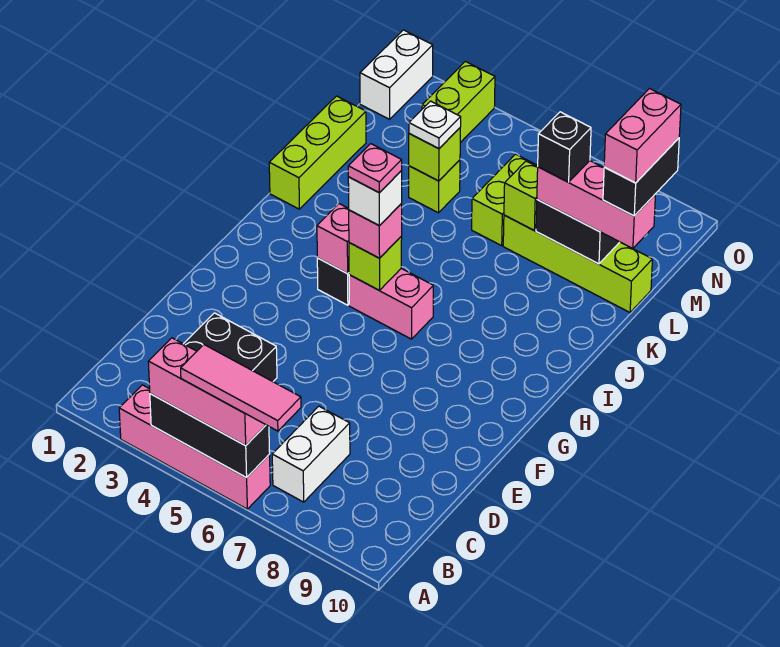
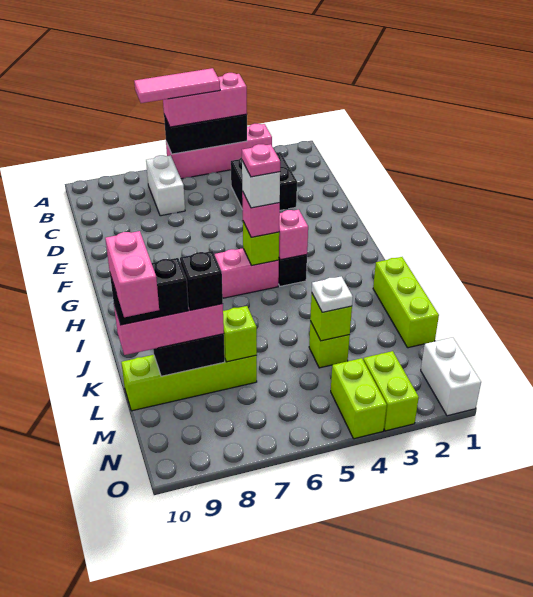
lime brick L6:M6 level 1 -> lime brick N4:O4 level 1
black brick L10:M10 level 4 -> black brick L9:L10 level 4

